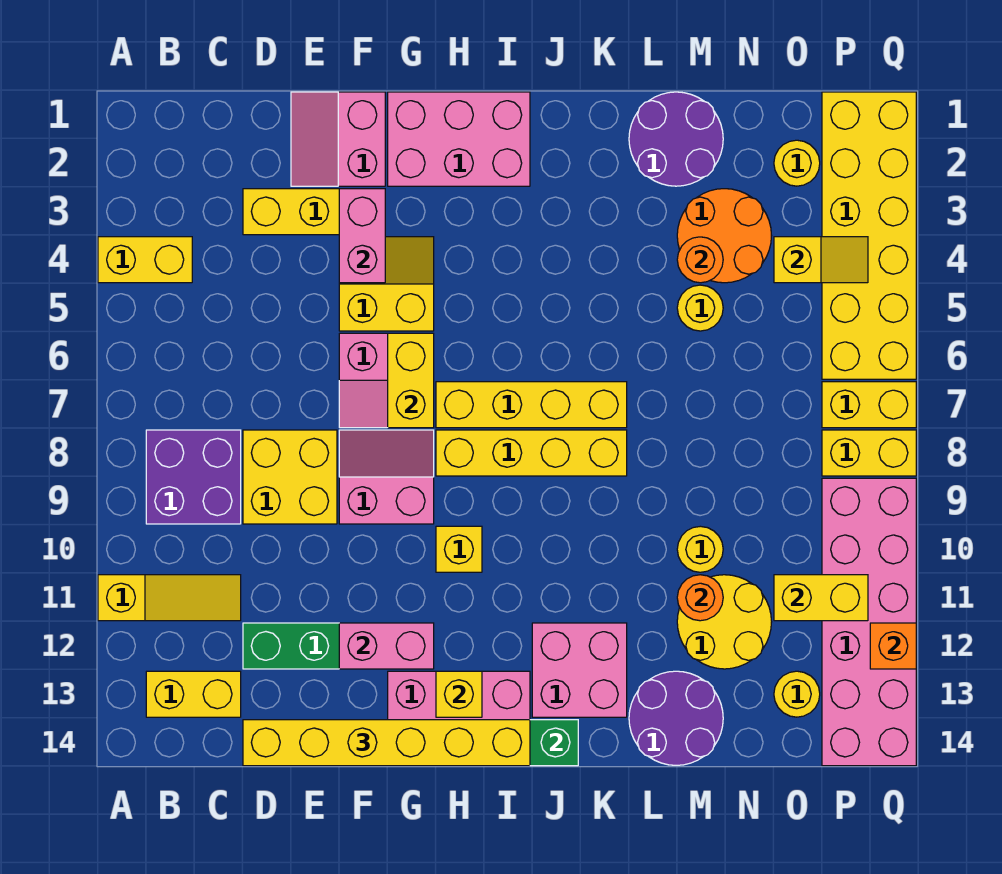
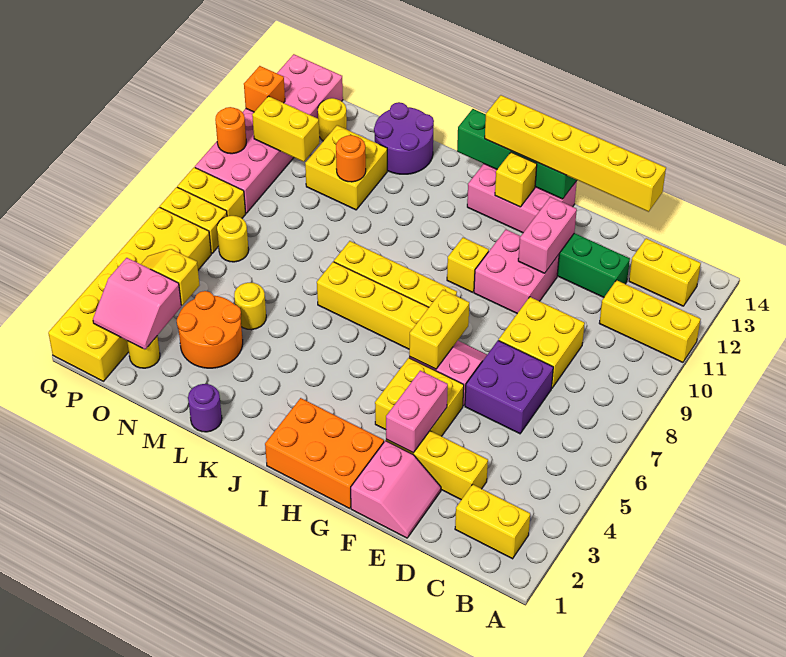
yellow brick A4:B4 level 1 -> yellow brick B2:C2 level 1
yellow slope A11:C11 level 1 top A -> yellow brick A11:C11 level 1
purple brick B8:C9 level 1 -> purple brick D6:E7 level 1
yellow slope F4:G5 level 1 top 5 -> yellow brick F4:G5 level 1
pink slope F8:G9 level 1 top 9 -> pink slope O2:P3 level 2 top 3
pink brick F12:G12 level 2 -> pink brick F11:F12 level 2
pink brick G1:I2 level 1 -> orange brick G1:I2 level 1
pink brick J12:K13 level 1 -> pink brick F10:G11 level 1
purple round brick L1:M2 level 1 -> purple round brick L1 level 1
orange round brick M4 level 2 -> orange round brick Q10 level 2
yellow round brick M10 level 1 -> yellow round brick O7 level 1
yellow round brick M11:N12 level 1 -> yellow brick M11:N12 level 1

